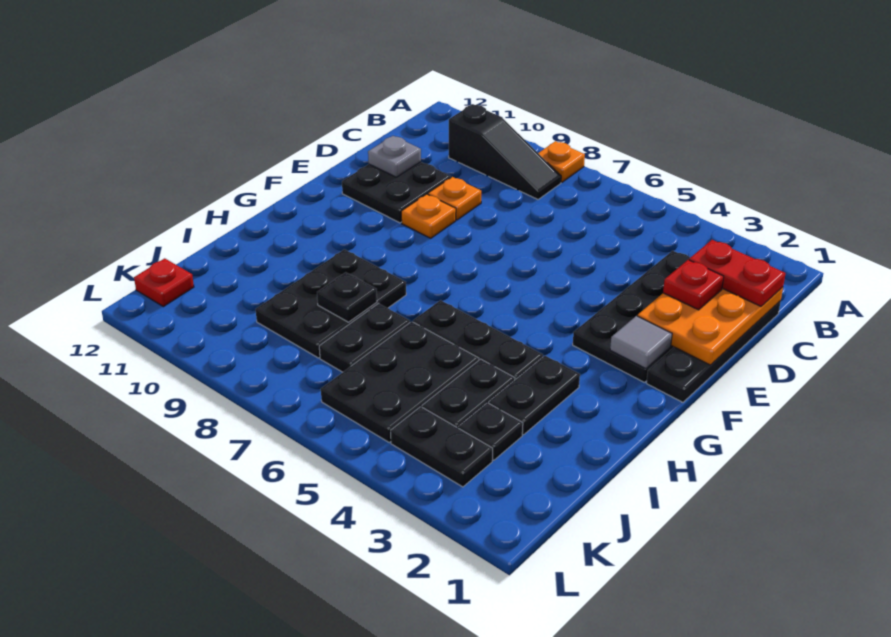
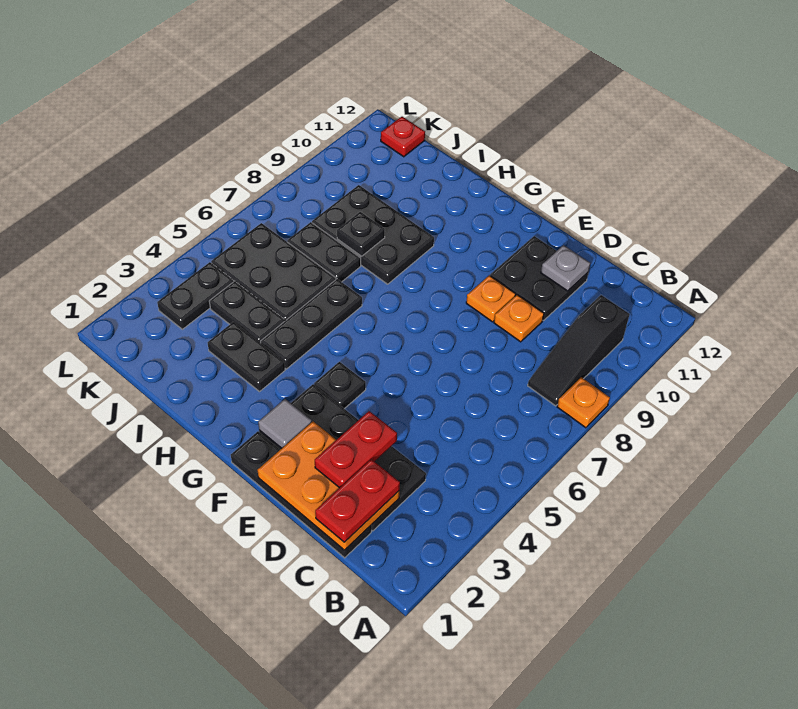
red plate D2 level 3 -> red plate D2:D3 level 3
black plate J3 level 1 -> black plate F4 level 1

